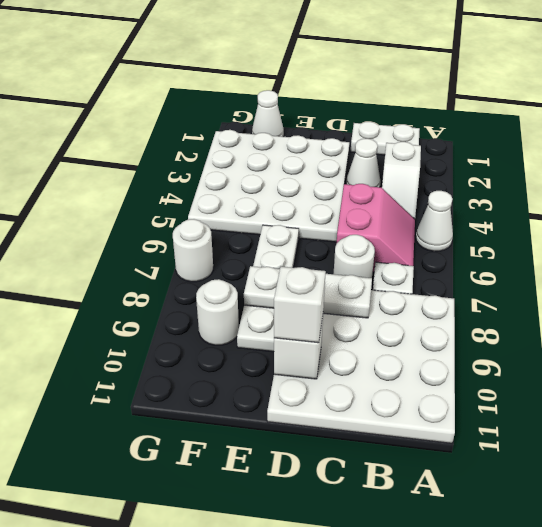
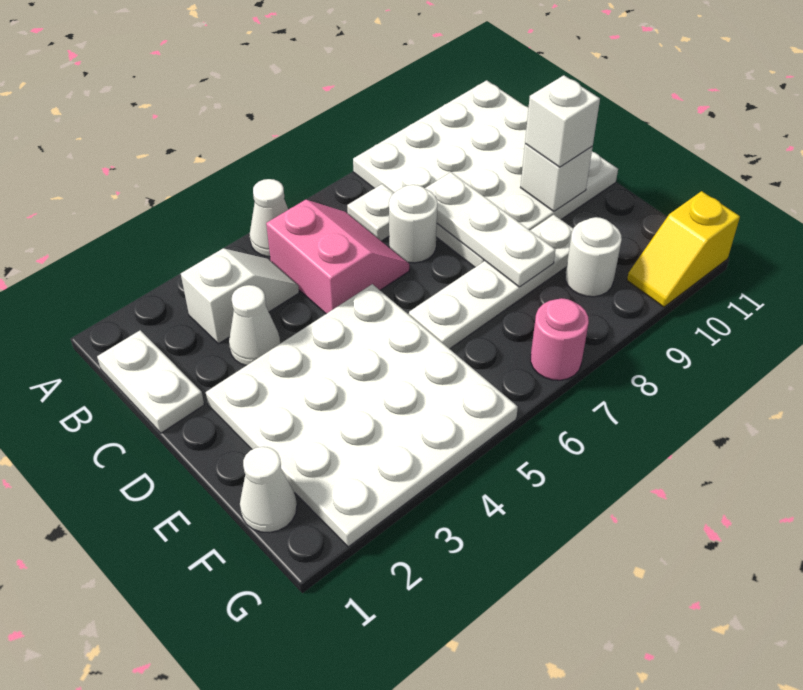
pink slope B5:C6 level 1 top C -> pink slope B5:C6 level 1 top 5
white round brick G7 level 1 -> pink round brick G7 level 1
none -> yellow slope G10:G11 level 1 top 11

